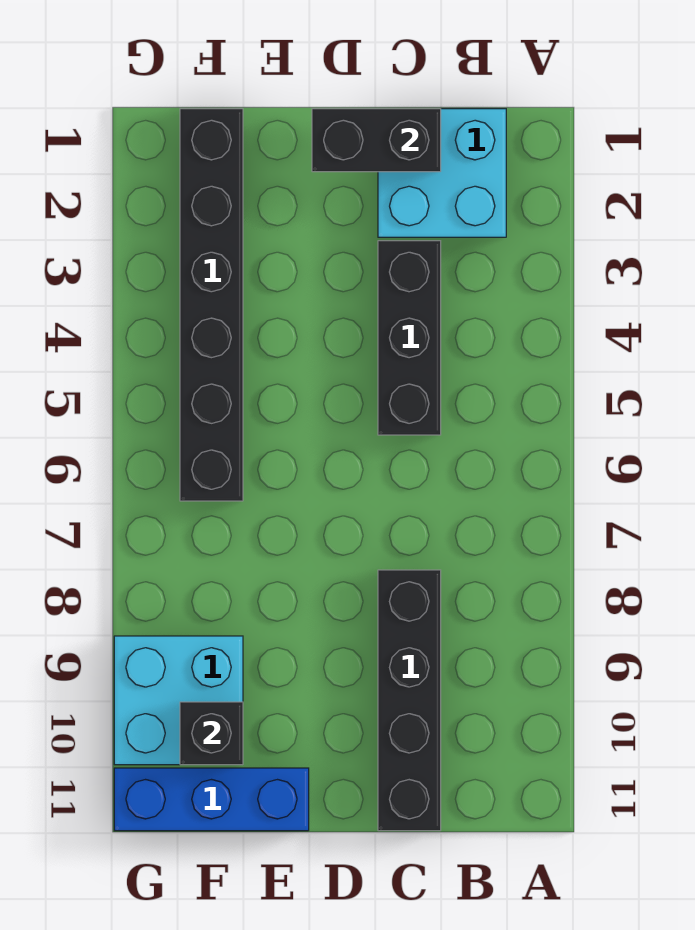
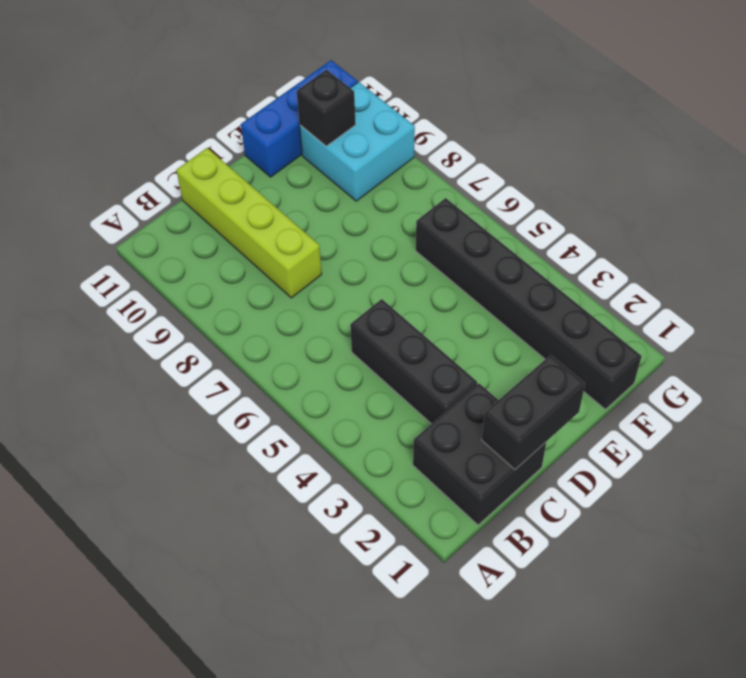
cyan brick B1:C2 level 1 -> black brick B1:C2 level 1
black brick C8:C11 level 1 -> lime brick C8:C11 level 1

